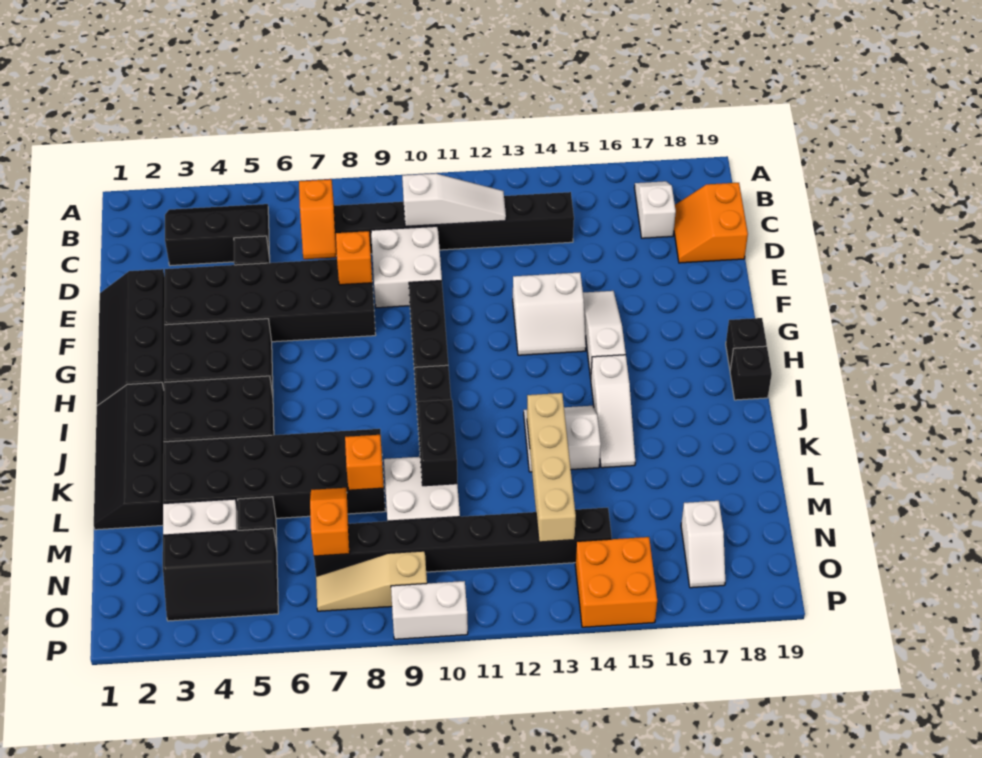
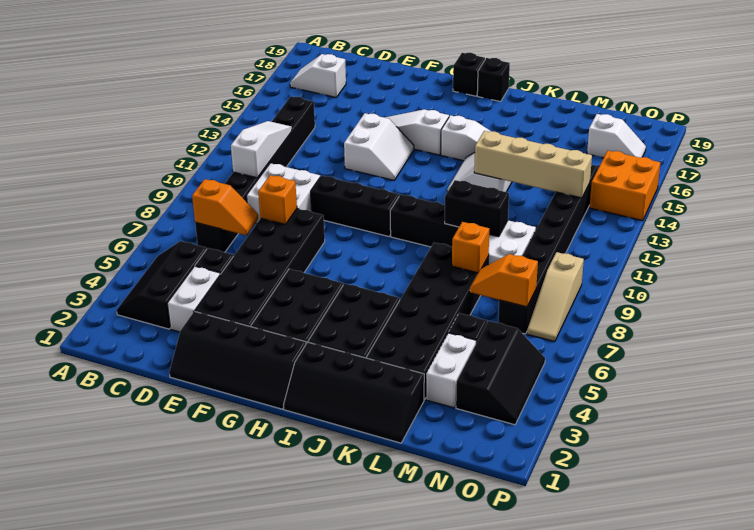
orange slope C18:D19 level 1 top 19 -> none
white brick P9:P10 level 1 -> white brick D3:D4 level 1

